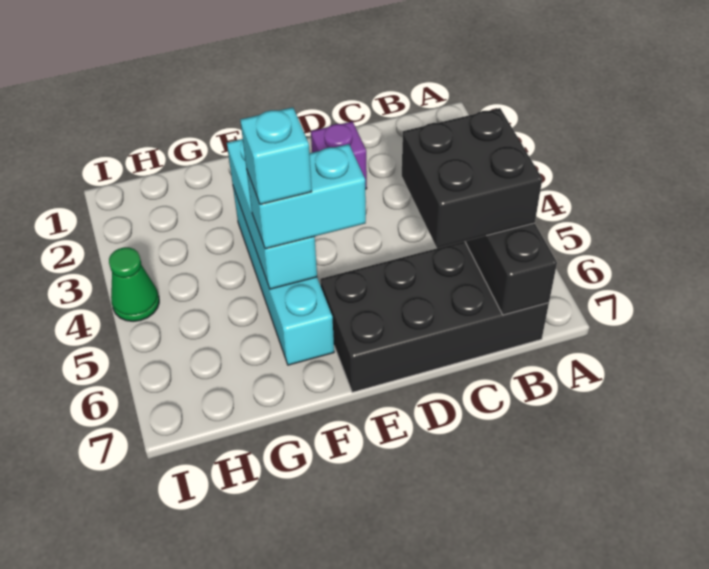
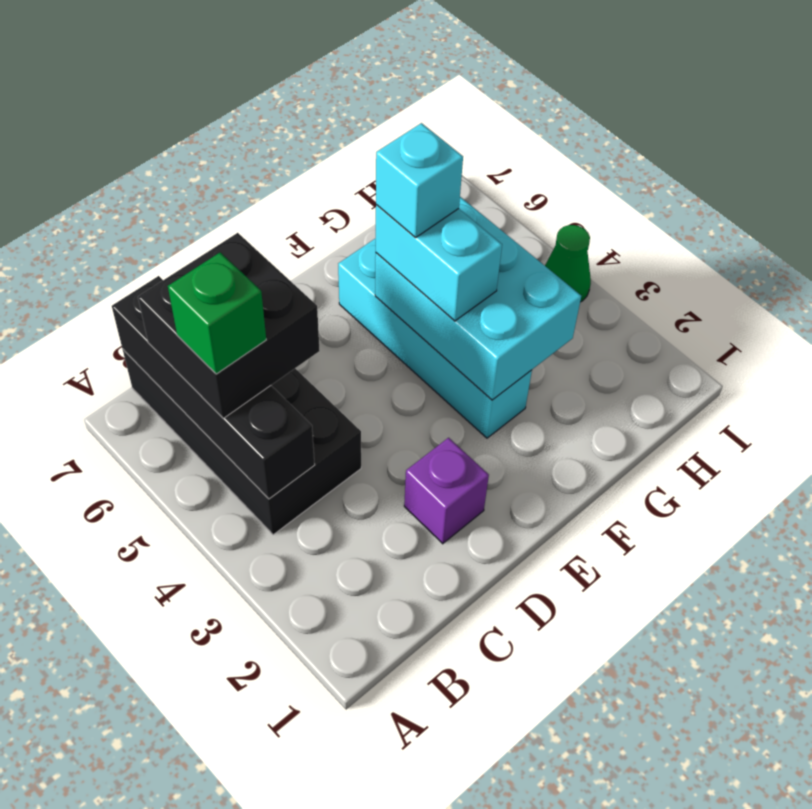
none -> green brick B5 level 4
black brick B6:E7 level 1 -> black brick B4:C7 level 1
cyan brick E5:F5 level 3 -> cyan brick F4:F5 level 3
cyan brick F3:F5 level 2 -> cyan brick F3:G5 level 2

